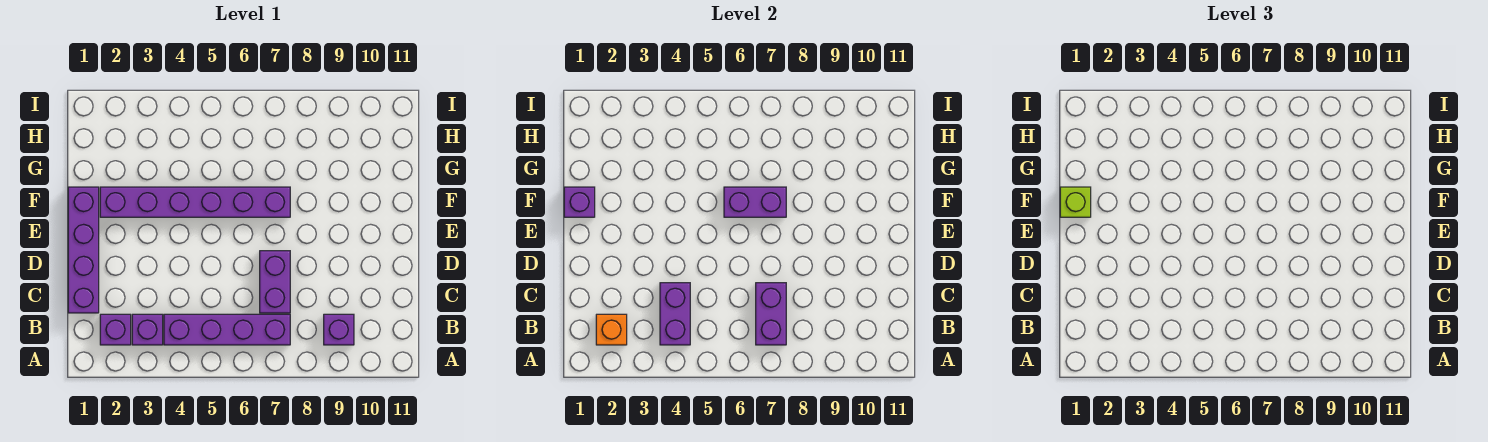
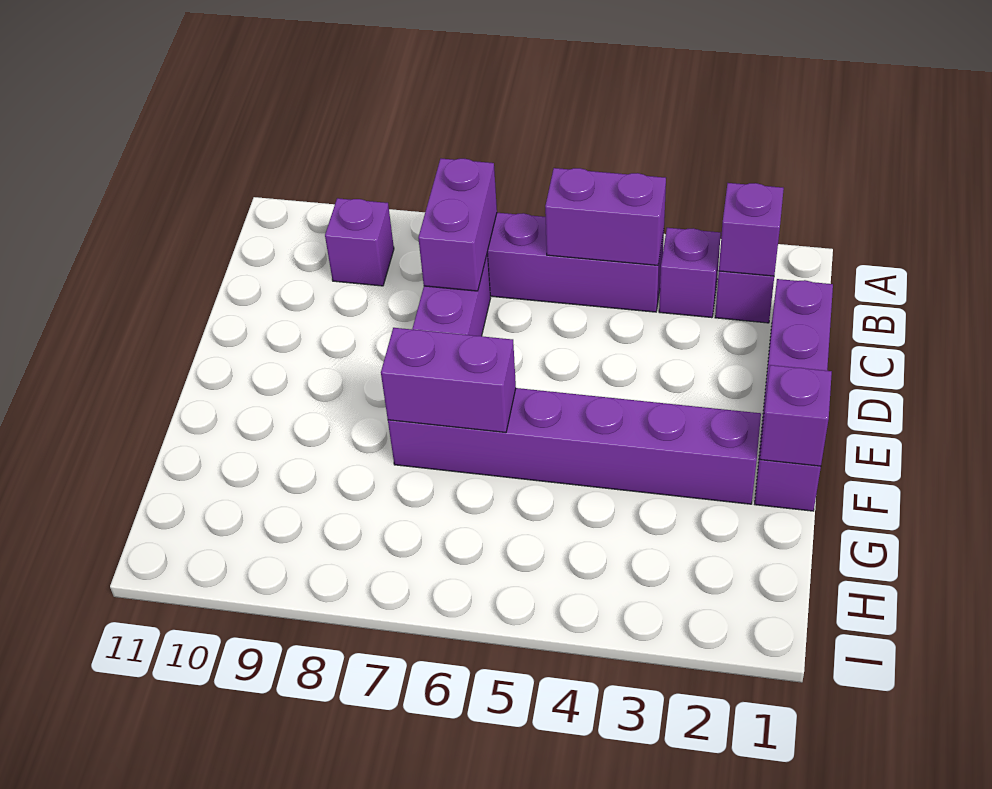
orange brick B2 level 2 -> purple brick B2 level 2
purple brick B4:C4 level 2 -> purple brick B4:B5 level 2
lime brick F1 level 3 -> none

